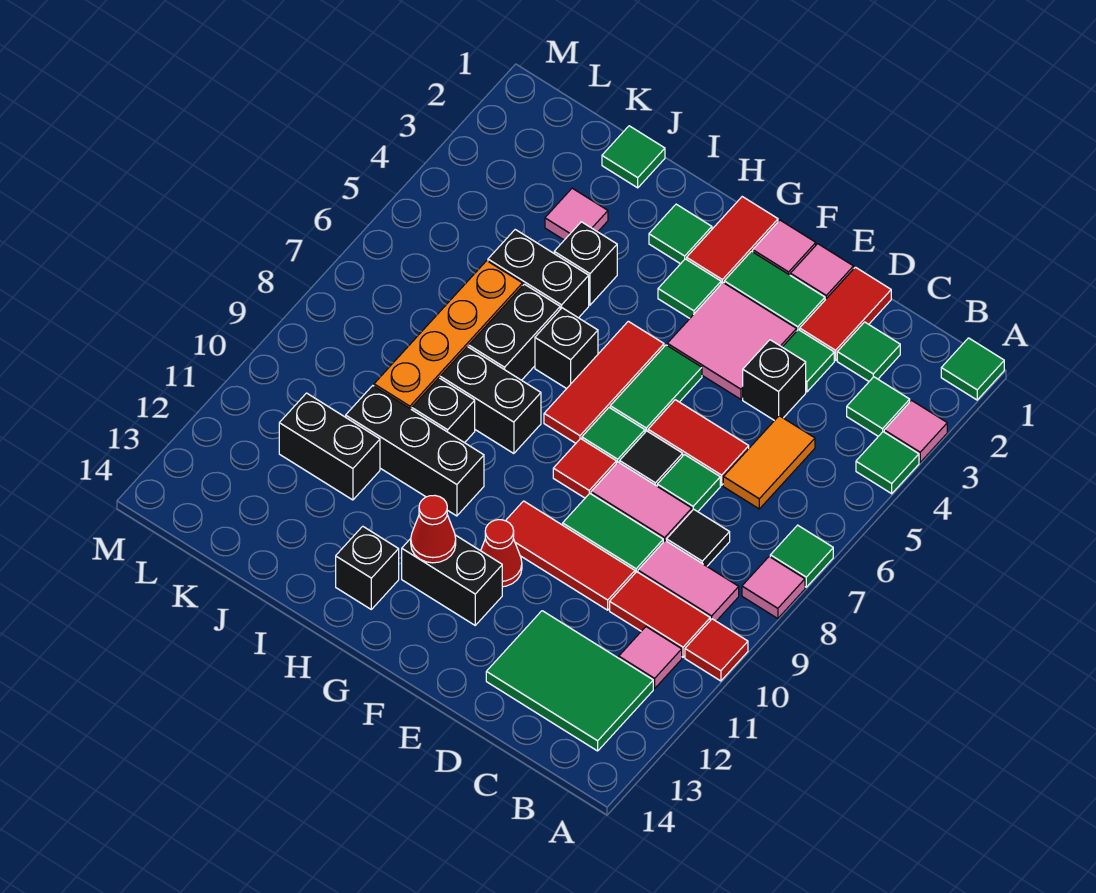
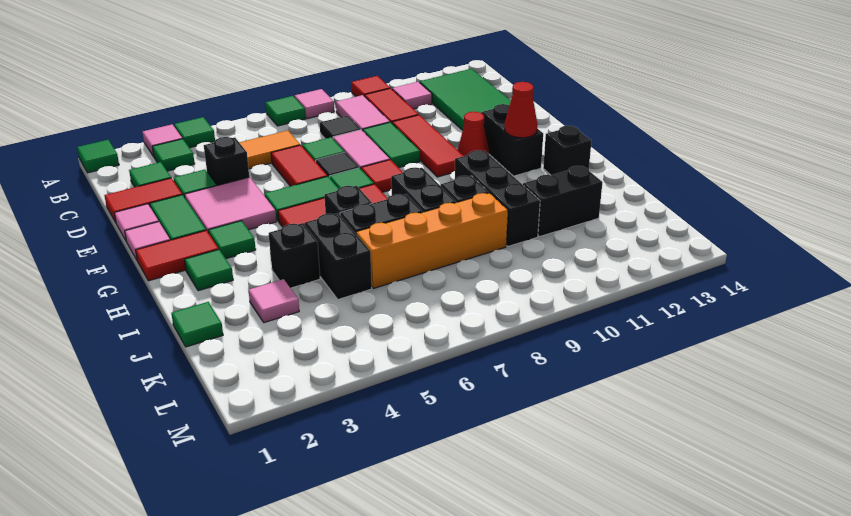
black brick J11:K11 level 1 -> black brick J11:J12 level 1

